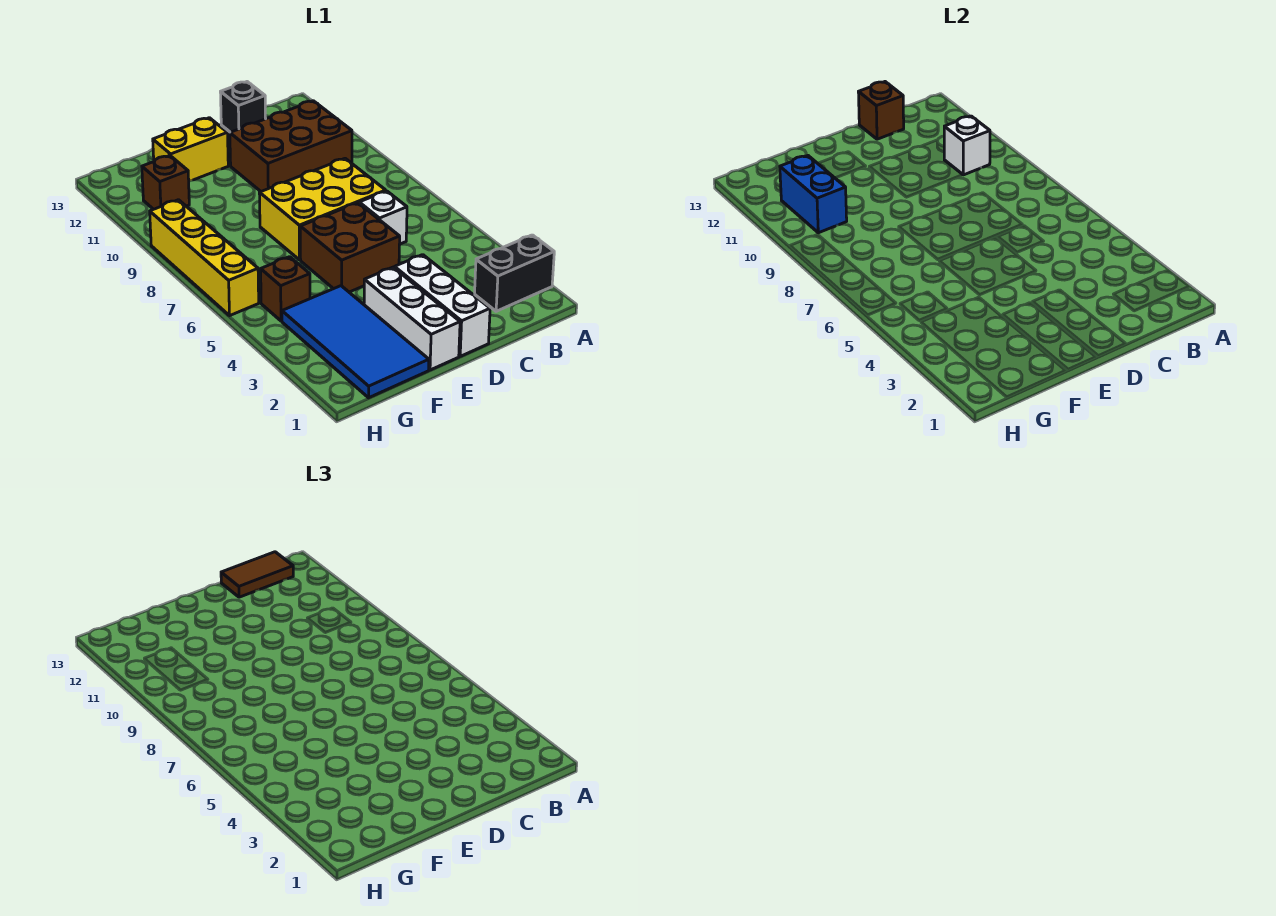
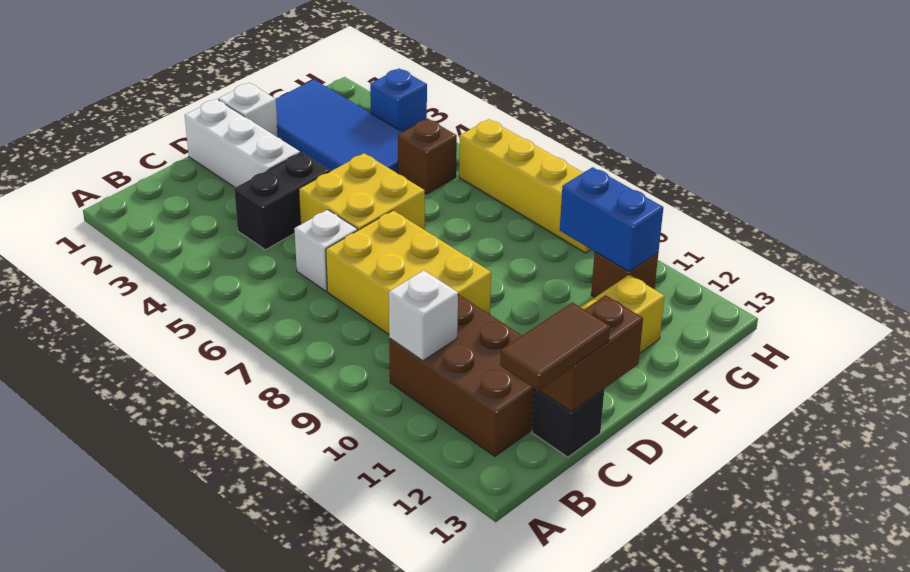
black brick A2:B2 level 1 -> black brick C4:D4 level 1
brown brick B10:D11 level 1 -> brown brick B10:C12 level 1
yellow brick C7:E8 level 1 -> yellow brick C7:D9 level 1
brown brick C13 level 2 -> brown brick C13:D13 level 2
brown brick D5:E6 level 1 -> yellow brick D5:E6 level 1
white brick E1:E3 level 1 -> white brick E1 level 1
none -> blue brick H3 level 1

